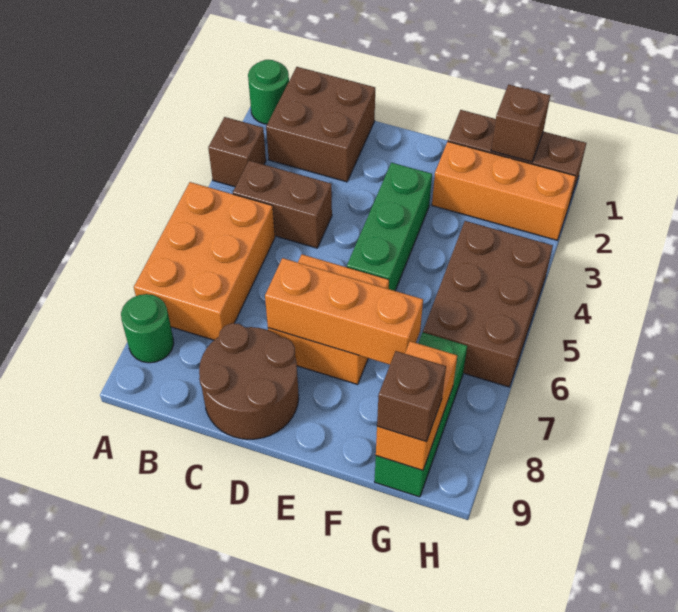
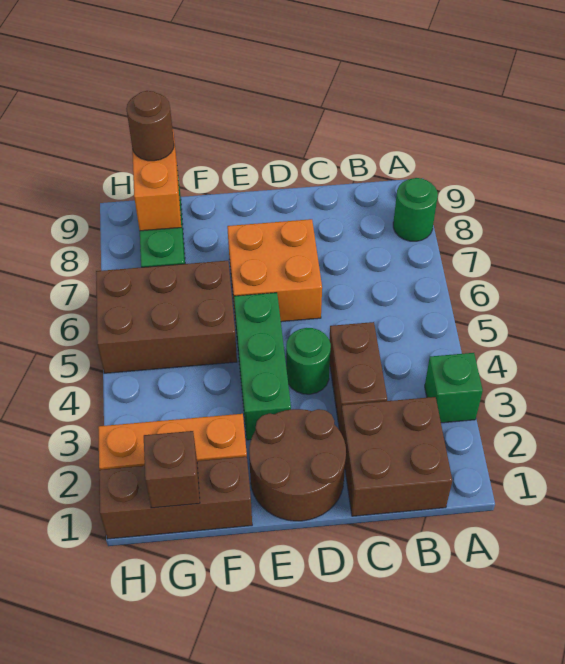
green round brick A1 level 1 -> green round brick D4 level 1
brown brick A3 level 1 -> green brick A3 level 1
orange brick A5:B7 level 1 -> none
brown brick B4:C4 level 1 -> brown brick C3:C4 level 1
brown round brick C8:D9 level 1 -> brown round brick D1:E2 level 1
orange brick D7:F7 level 2 -> none
brown brick G4:H6 level 1 -> brown brick F5:H6 level 1
brown brick G9 level 3 -> brown round brick G9 level 3

